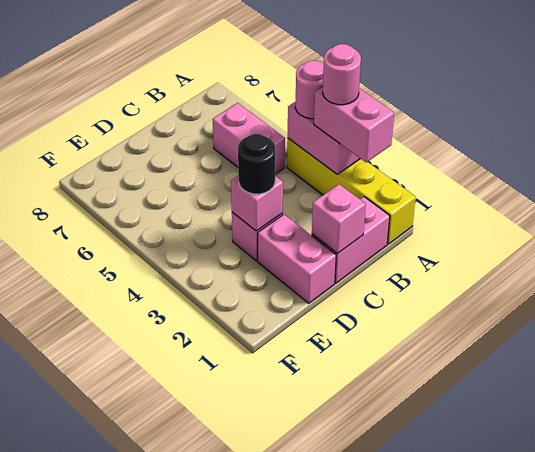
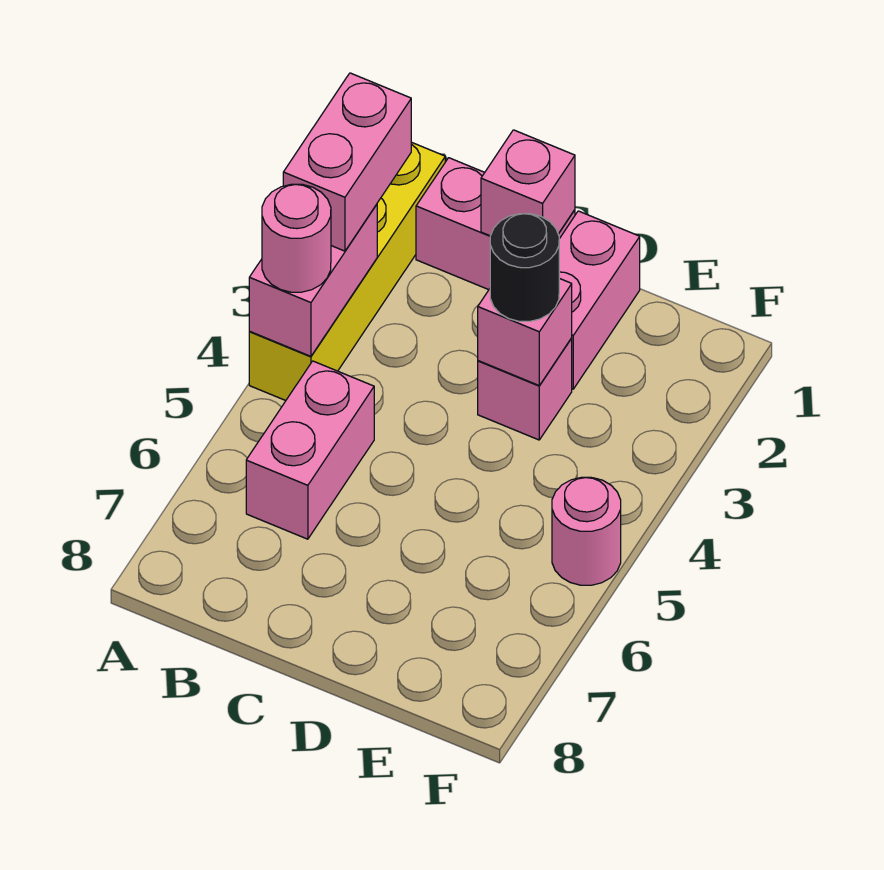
pink round brick A3 level 4 -> pink round brick F5 level 1

